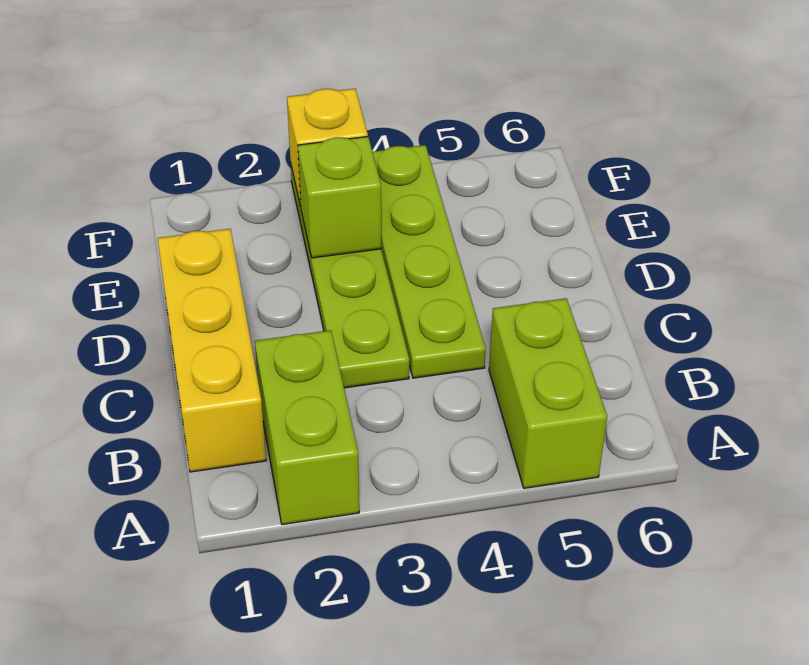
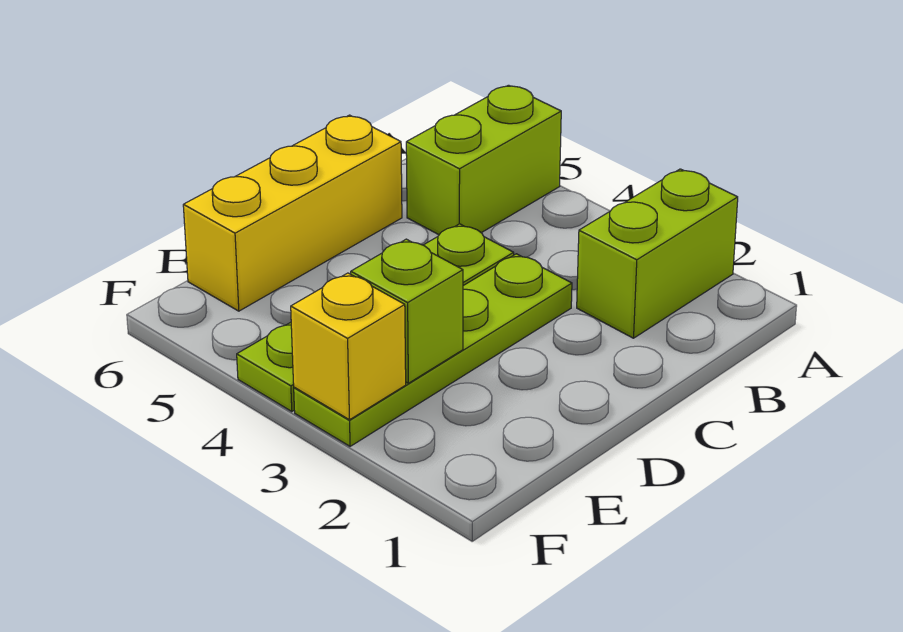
yellow brick B1:D1 level 1 -> yellow brick C6:E6 level 1

